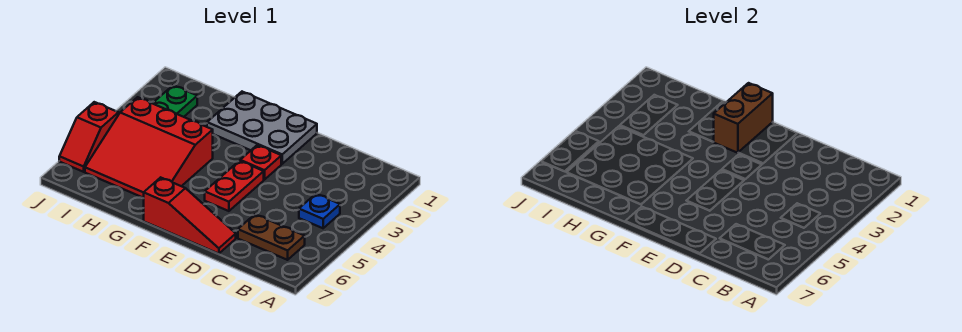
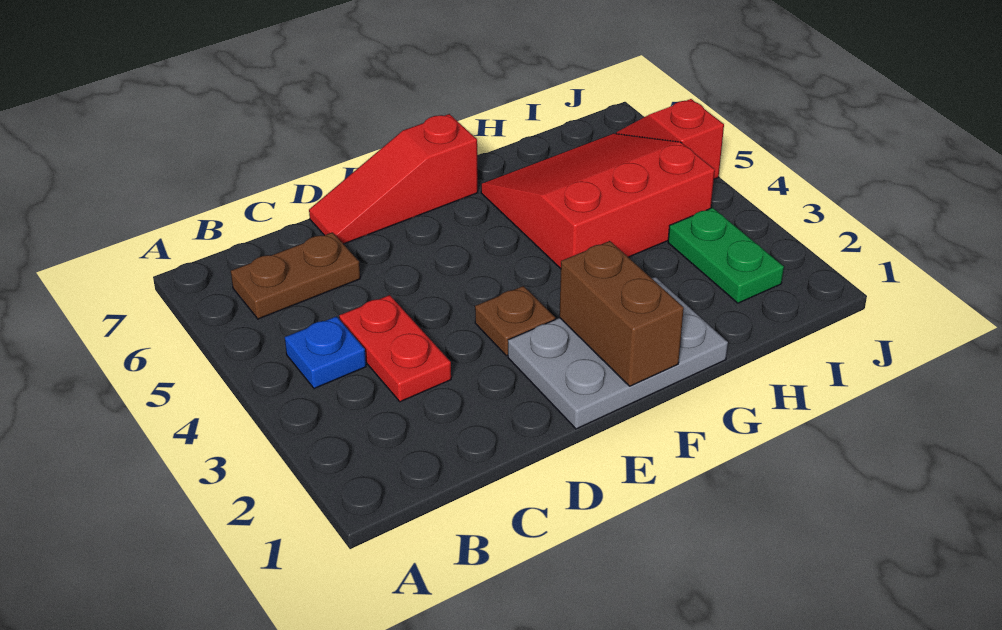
red plate E3 level 1 -> brown plate E3 level 1
red plate E4:E5 level 1 -> red plate C3:C4 level 1

